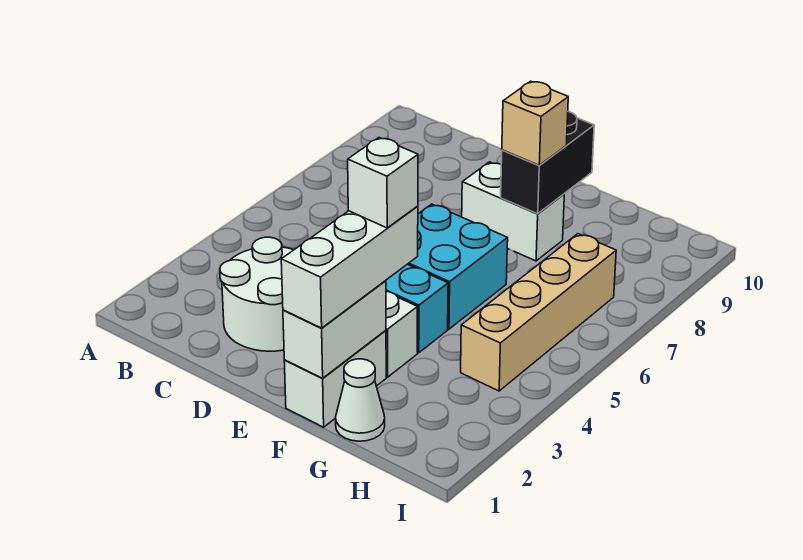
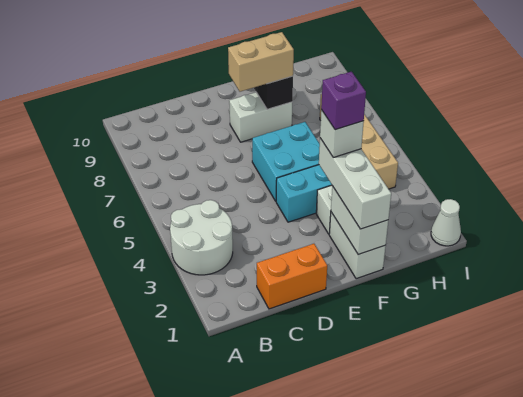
none -> orange brick C1:D1 level 1
white round brick C2:D3 level 1 -> white round brick A3:B4 level 1
none -> purple brick F3 level 5
tan brick F8 level 3 -> tan brick E8:F8 level 3
white cone G1 level 1 -> white cone I1 level 1

